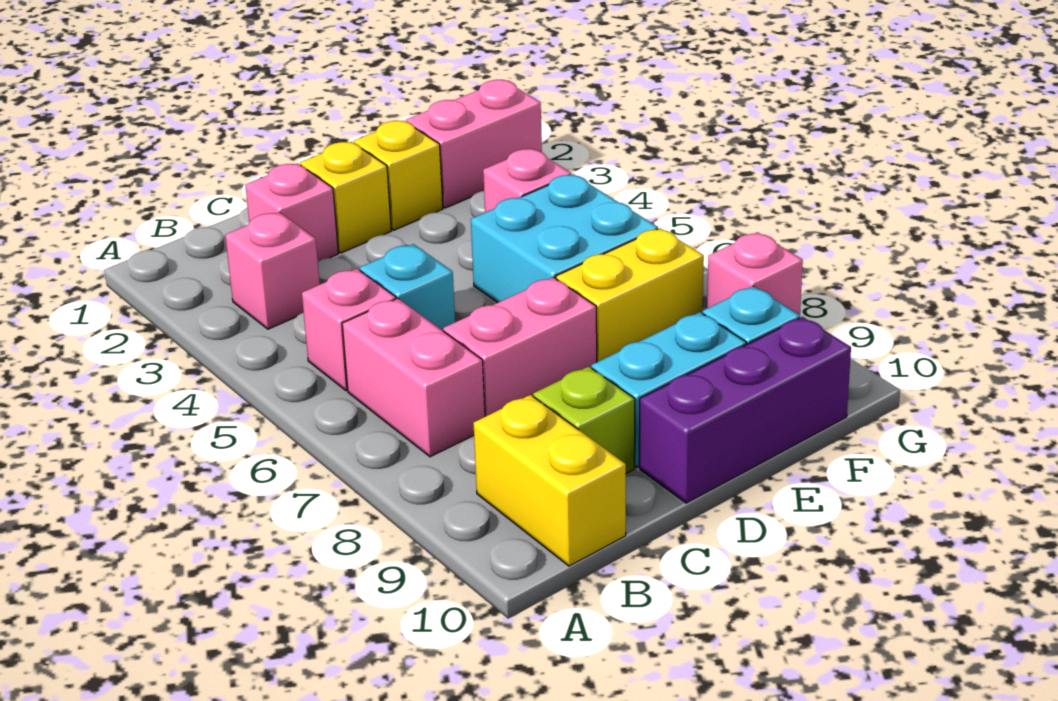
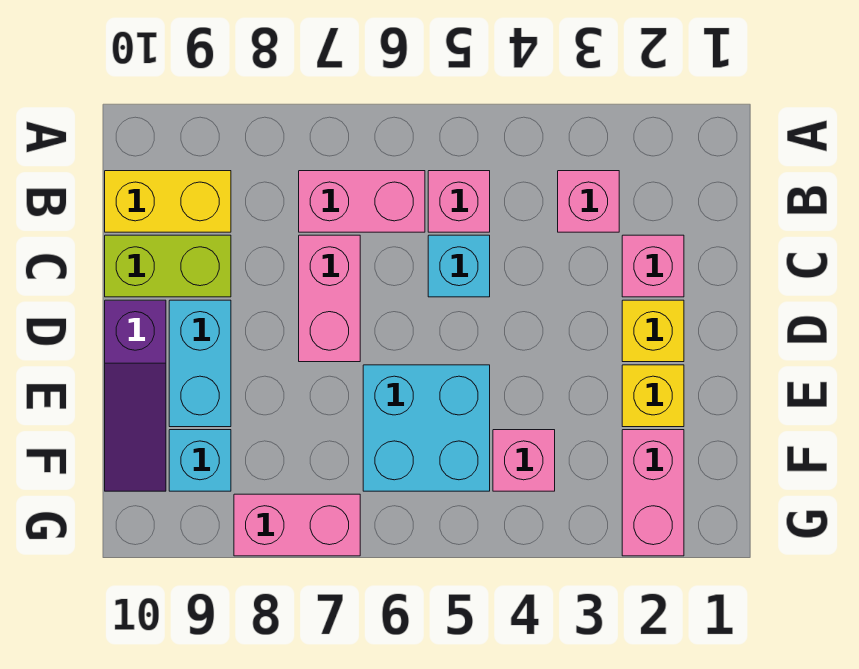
lime brick C9 level 1 -> lime brick C9:C10 level 1
purple brick D10:F10 level 1 -> purple slope D10:F10 level 1 top D
yellow brick E7:F7 level 1 -> none
pink brick G8 level 1 -> pink brick G7:G8 level 1

